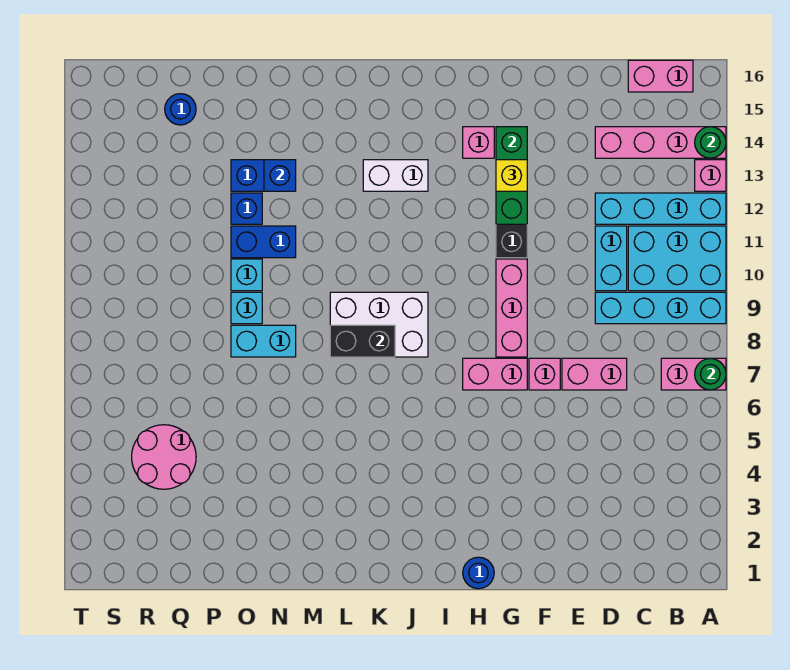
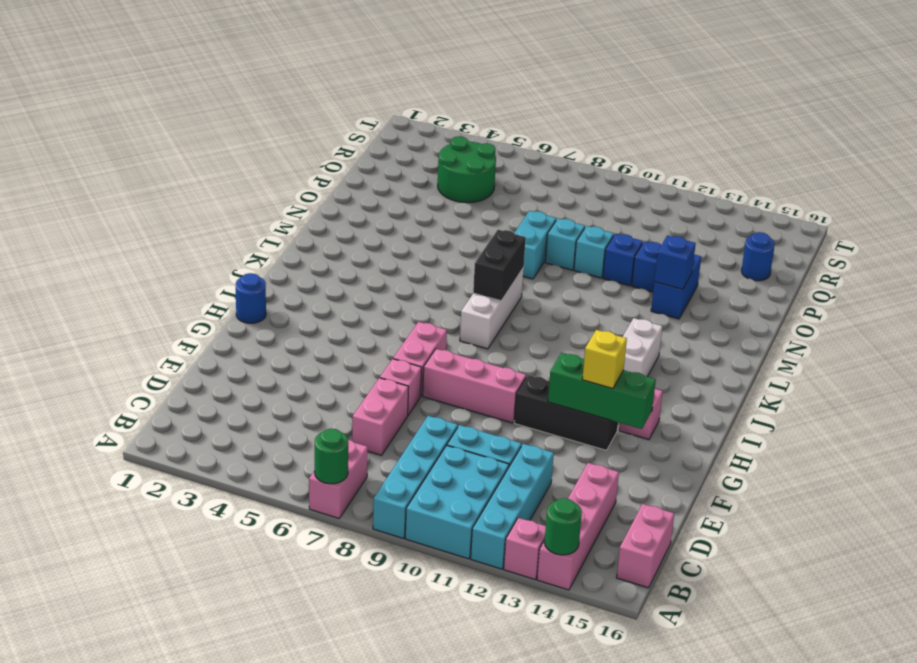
white brick J8:L9 level 1 -> white brick J8:L8 level 1
blue brick N11:O11 level 1 -> blue brick O11 level 1
pink round brick Q4:R5 level 1 -> green round brick Q4:R5 level 1

